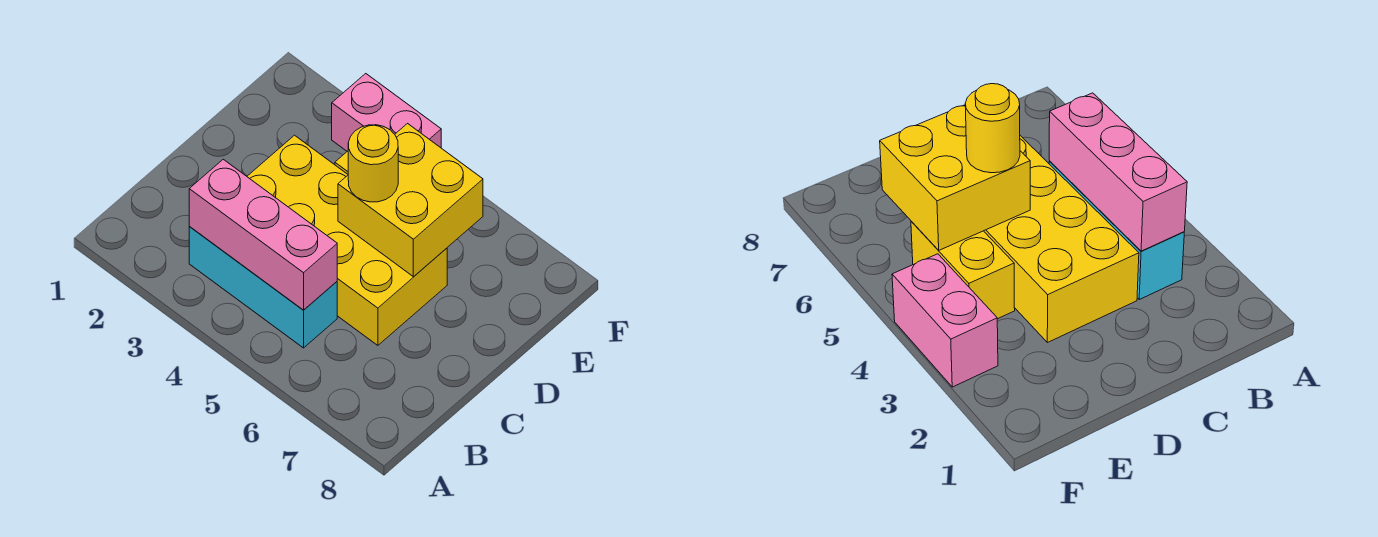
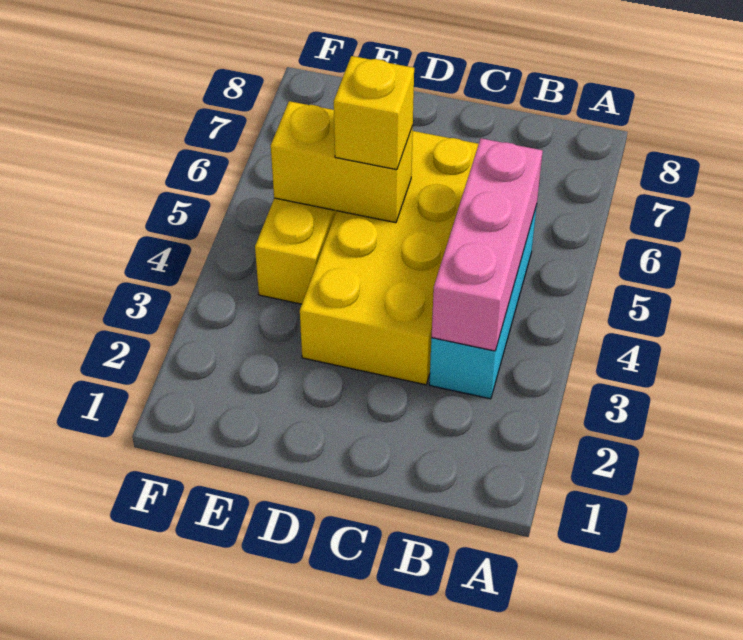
yellow brick D5:E6 level 2 -> yellow brick D5:E5 level 2
yellow round brick D5 level 3 -> yellow brick D5 level 3
pink brick F3:F4 level 1 -> none

